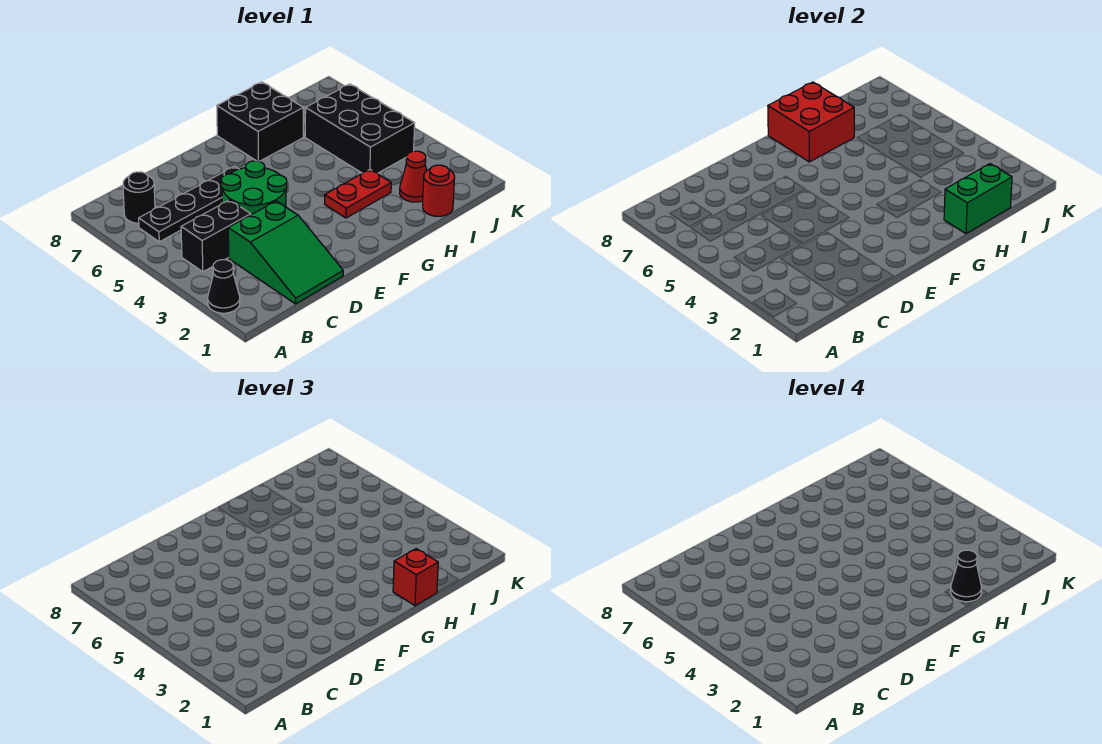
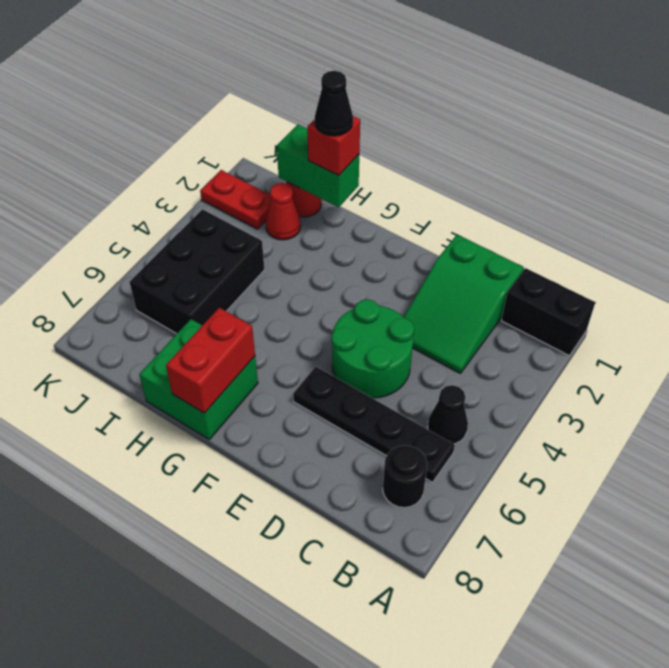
black cone A2 level 1 -> black cone B5 level 1
black brick B4:C4 level 1 -> black brick A1:B1 level 1
green slope C1:D3 level 1 top 3 -> green slope C1:D3 level 1 top 1
red plate G3:H3 level 1 -> red plate J2:K2 level 1
black brick G7:H8 level 1 -> green brick G7:H8 level 1
red brick G7:H8 level 2 -> red brick G7:G8 level 2

